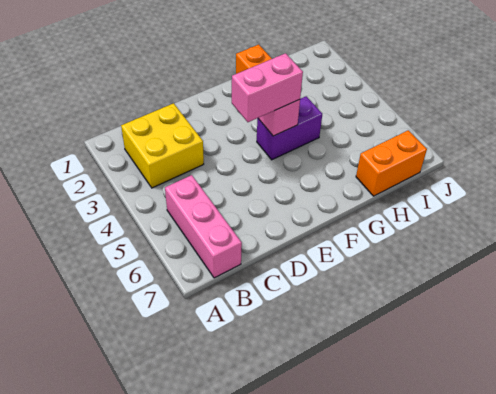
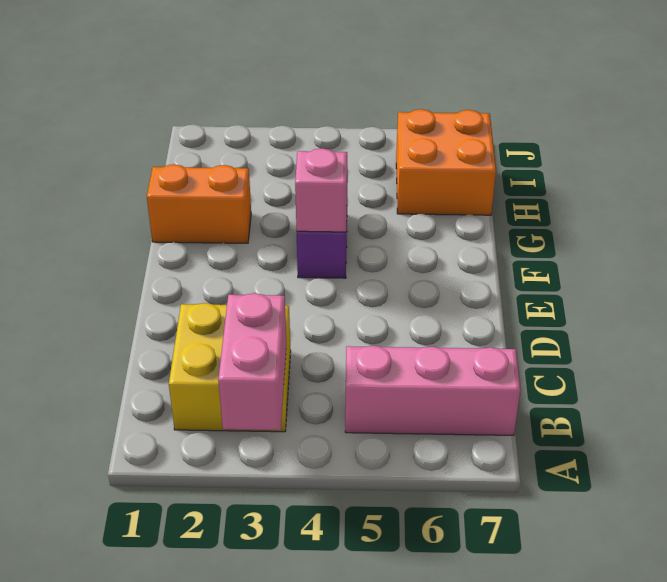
pink brick E4:F4 level 3 -> pink brick A3:B3 level 2
orange brick H7:I7 level 1 -> orange brick H6:I7 level 1

